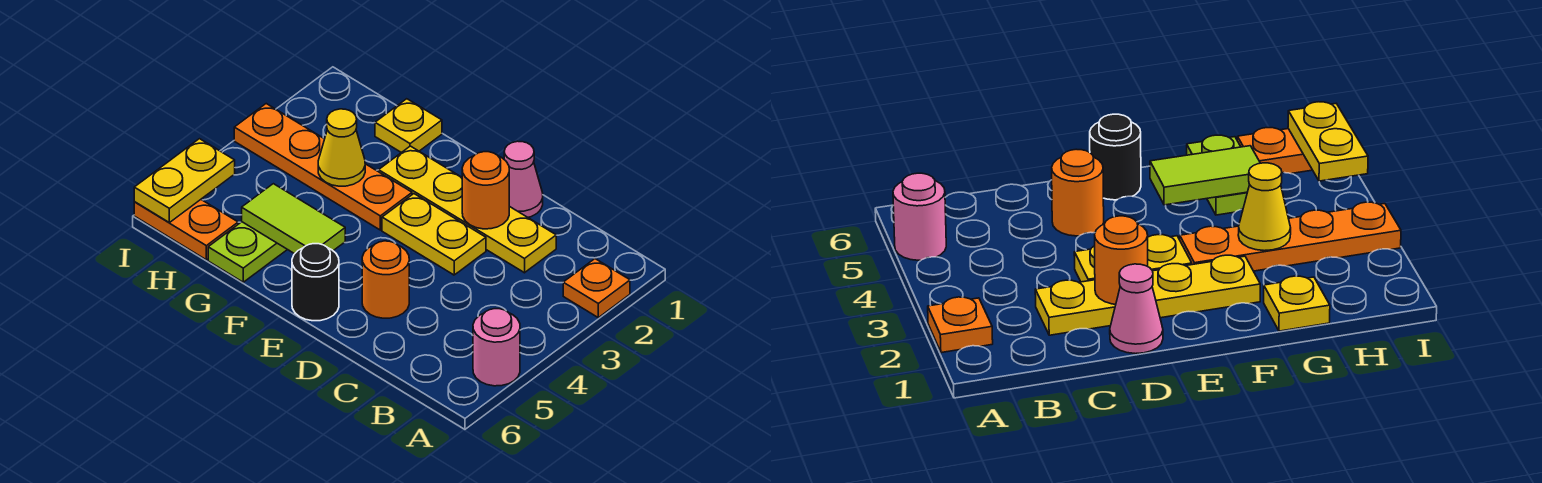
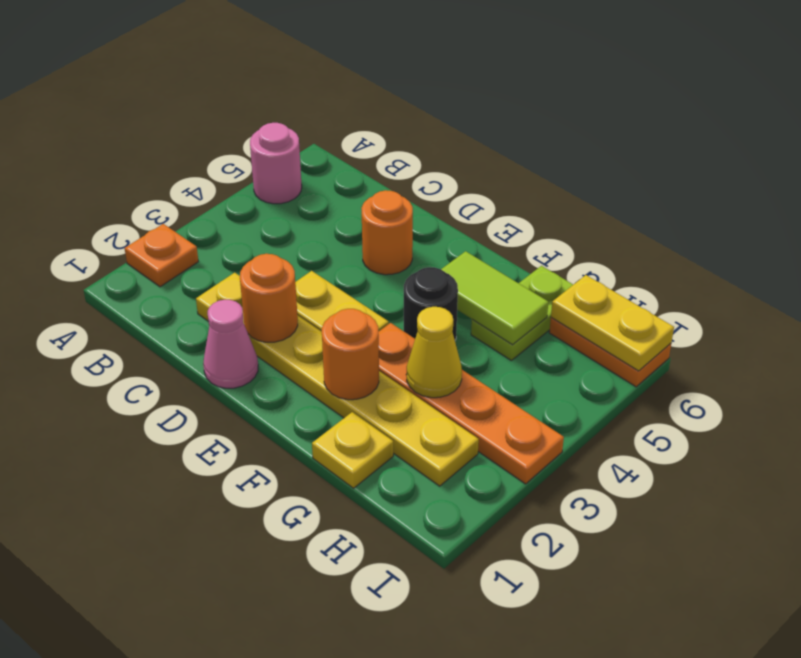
yellow plate C2:F2 level 1 -> yellow plate C2:H2 level 1
black round brick E6 level 1 -> black round brick F4 level 1
none -> orange round brick F2 level 2
yellow plate I5:I6 level 2 -> yellow plate H6:I6 level 2

